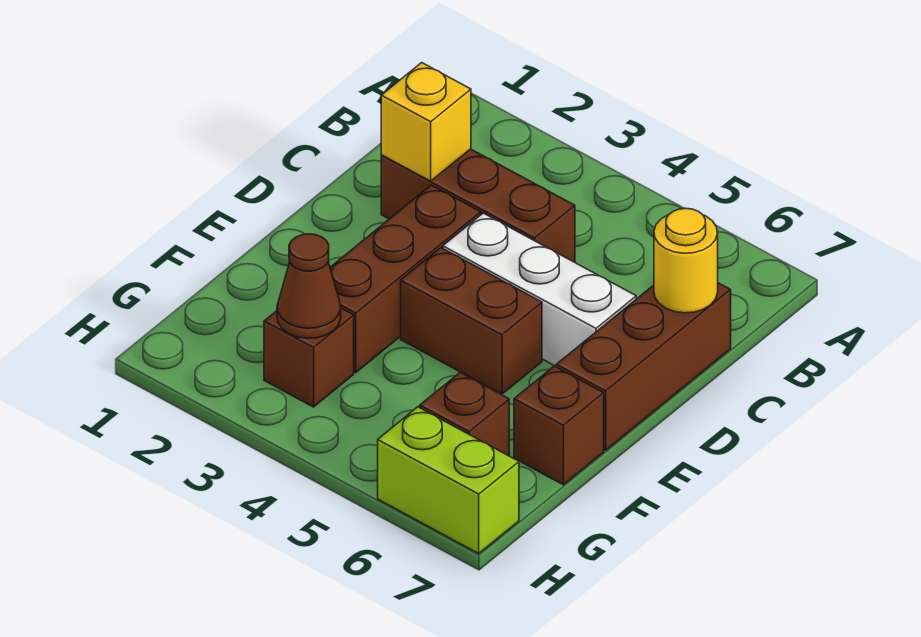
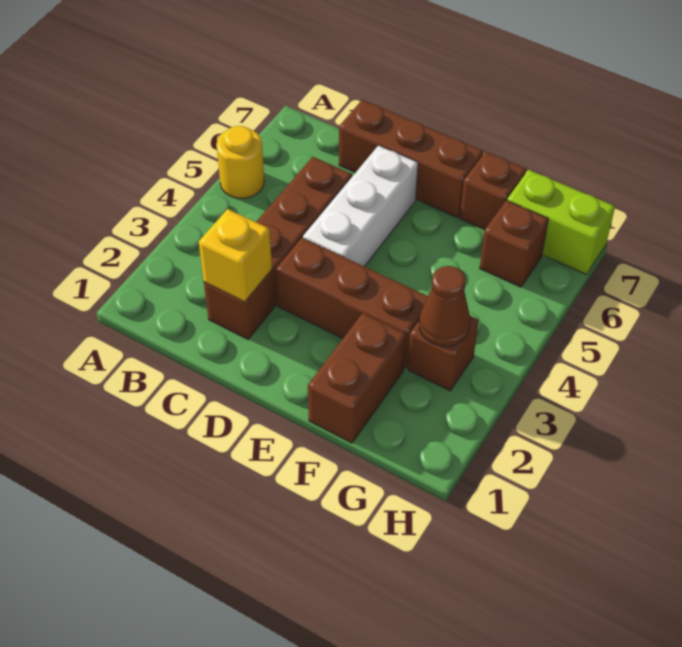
brown brick C2:C4 level 1 -> brown brick C2:C5 level 1
yellow round brick C7 level 2 -> yellow round brick A5 level 1
brown brick E4:E5 level 1 -> brown brick F1:F2 level 1
lime brick H6:H7 level 1 -> lime brick G7:H7 level 1

